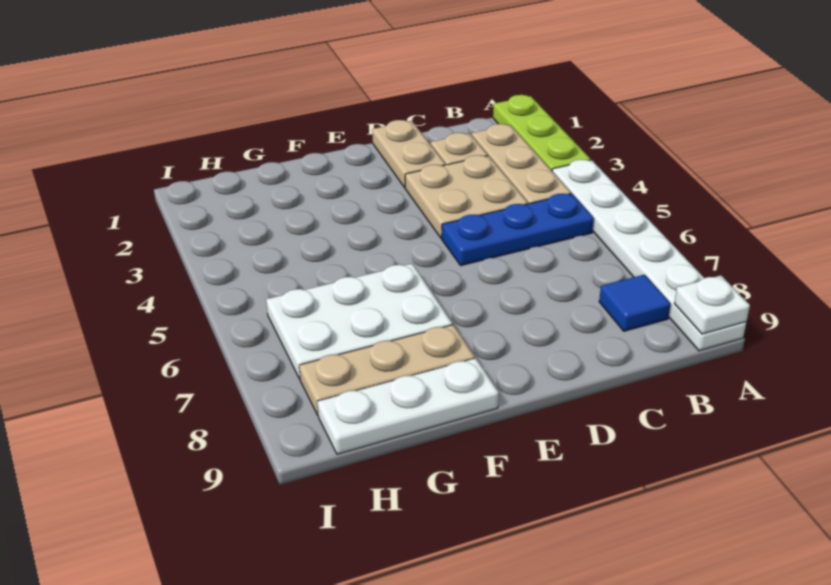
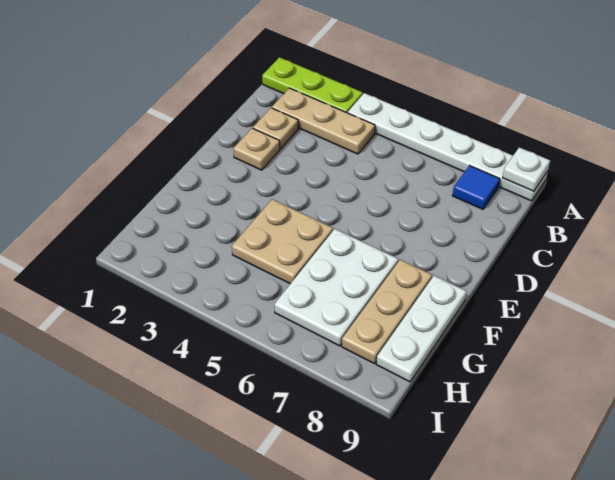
blue plate B5:D5 level 1 -> none
tan plate C3:D4 level 1 -> tan plate F4:G5 level 1
tan plate D1:D2 level 1 -> tan plate D2 level 1

